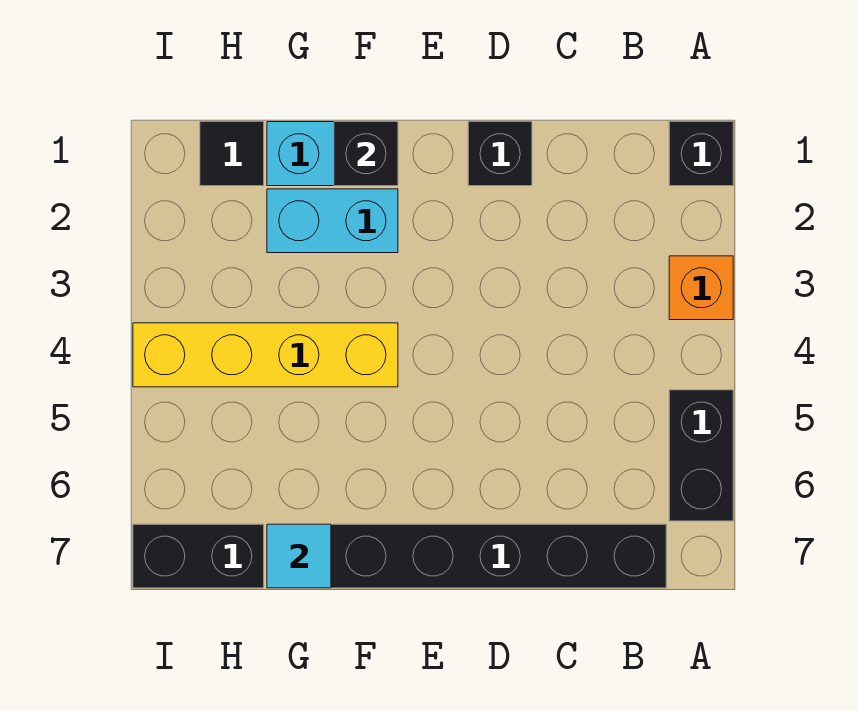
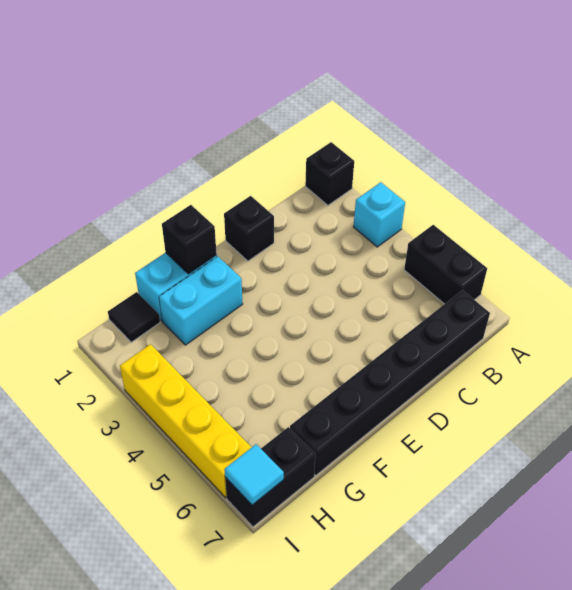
orange brick A3 level 1 -> cyan brick A3 level 1
yellow brick F4:I4 level 1 -> yellow brick I3:I6 level 1
cyan tile G7 level 2 -> cyan tile I7 level 2

